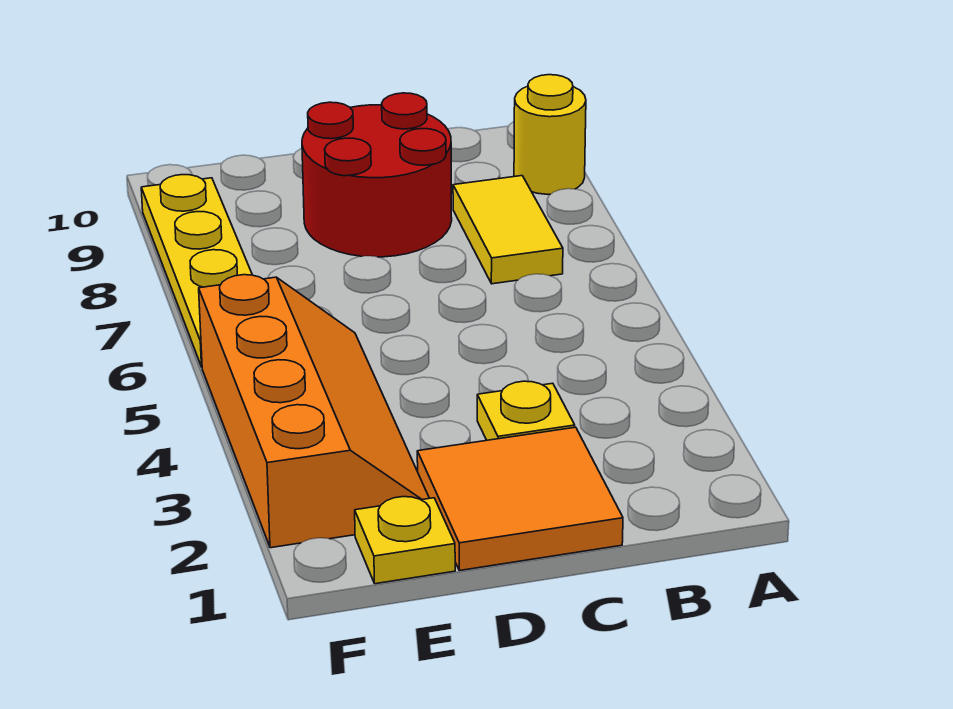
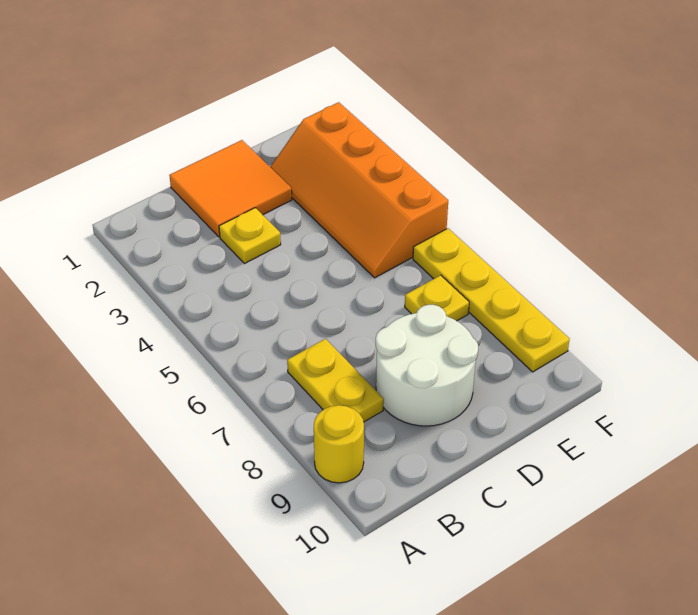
yellow tile B7:B8 level 1 -> yellow plate B7:B8 level 1
red round brick C8:D9 level 1 -> white round brick C8:D9 level 1
yellow plate E1 level 1 -> yellow plate E7 level 1

